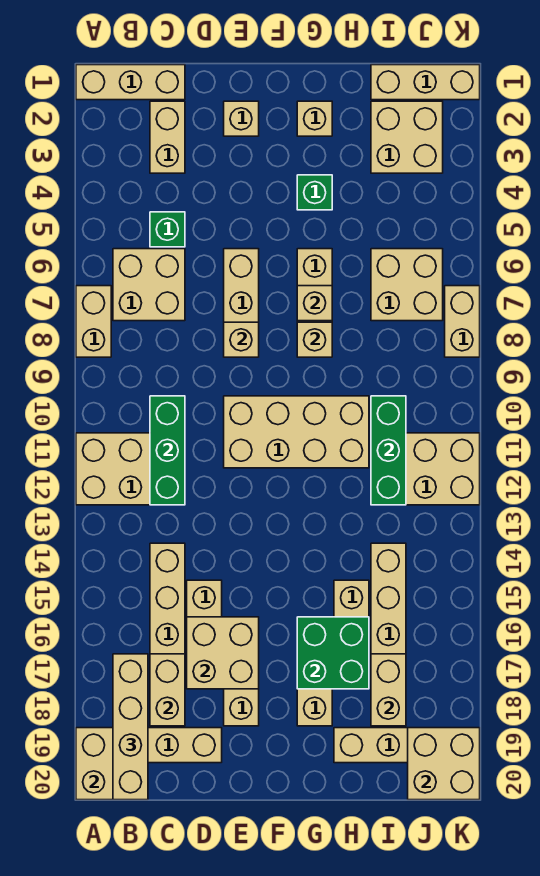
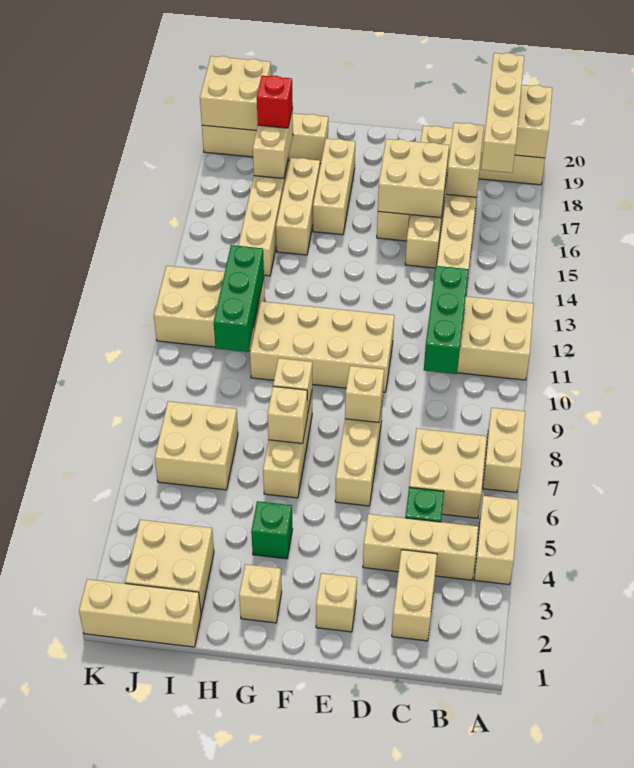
tan brick A1:C1 level 1 -> tan brick B4:D4 level 1
green brick G16:H17 level 2 -> none
none -> red brick I18 level 3
tan brick K7:K8 level 1 -> tan brick A4:A5 level 1

